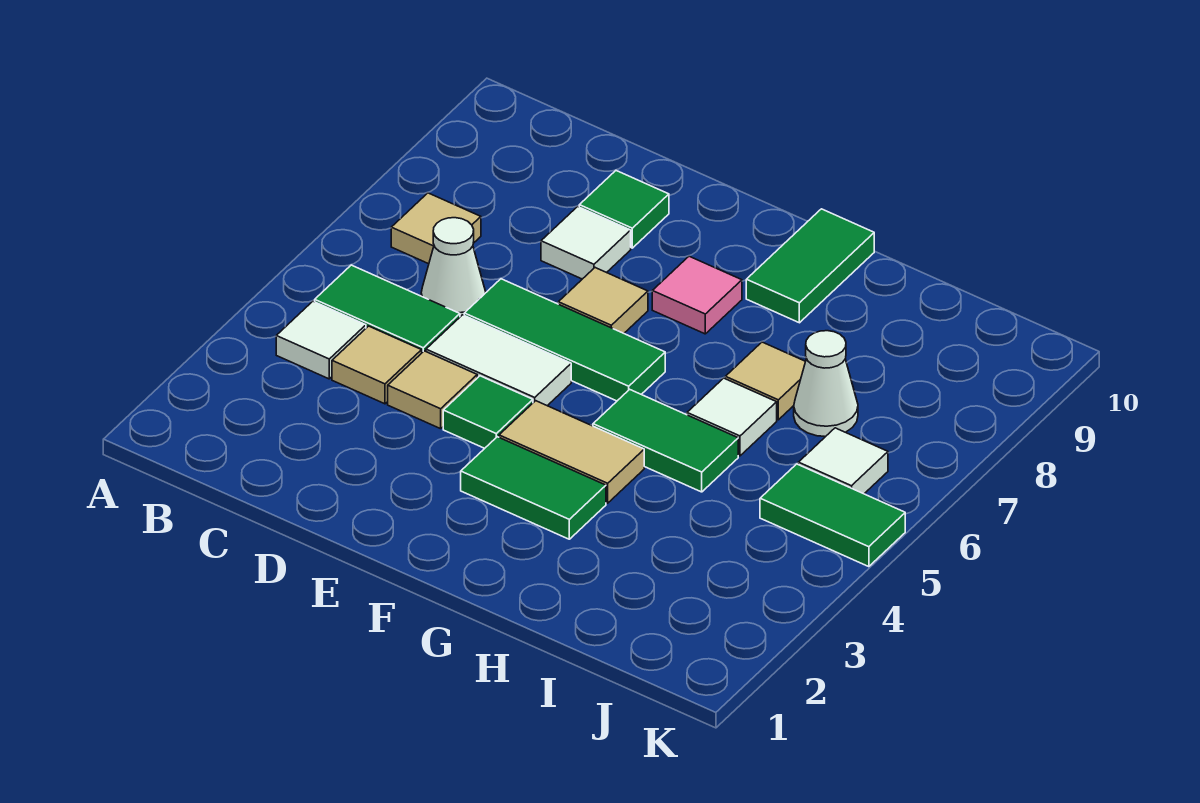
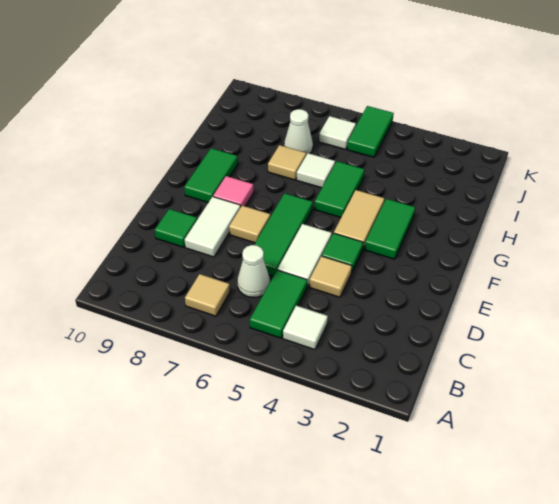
tan tile C4 level 1 -> none
white tile D8 level 1 -> white tile D8:E8 level 1
green tile G9:G10 level 1 -> green tile F9:G9 level 1

